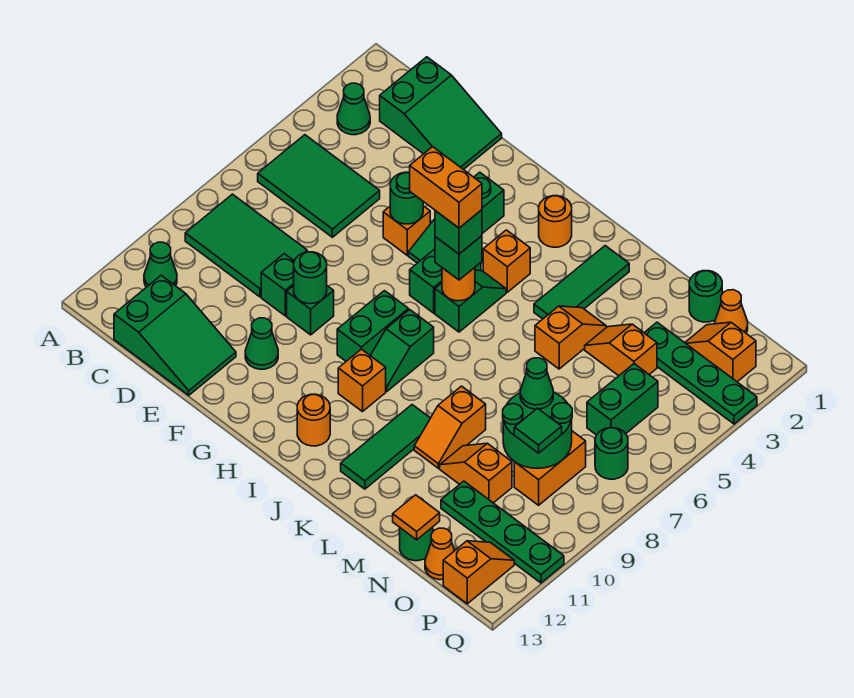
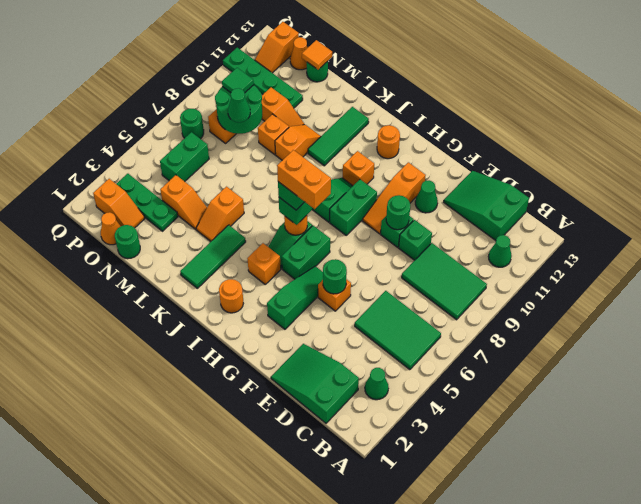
none -> orange slope G9:G11 level 1 top 11
none -> orange brick M9 level 1
green plate N3:Q3 level 1 -> green plate N3:P3 level 1

